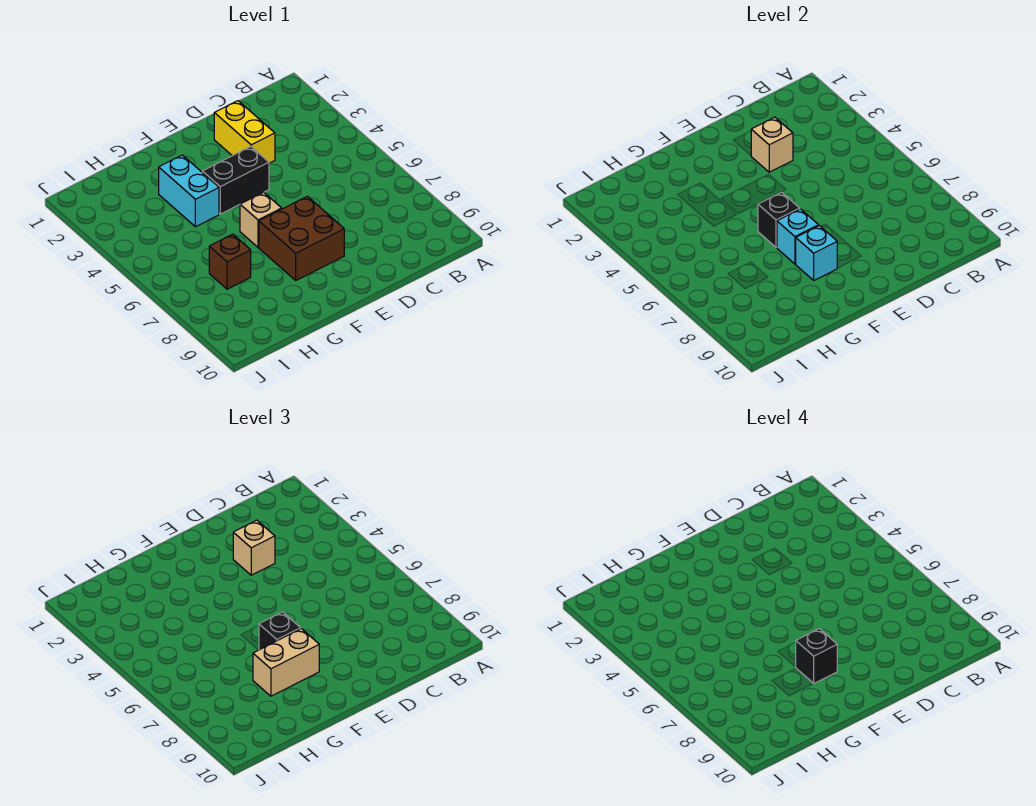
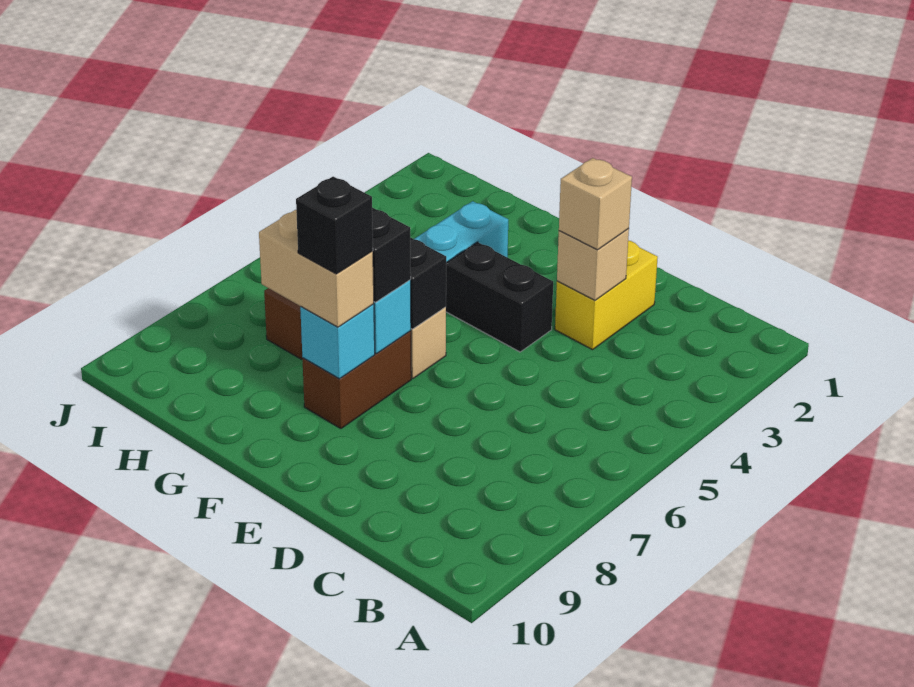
brown brick E7:F8 level 1 -> brown brick F7:F8 level 1

